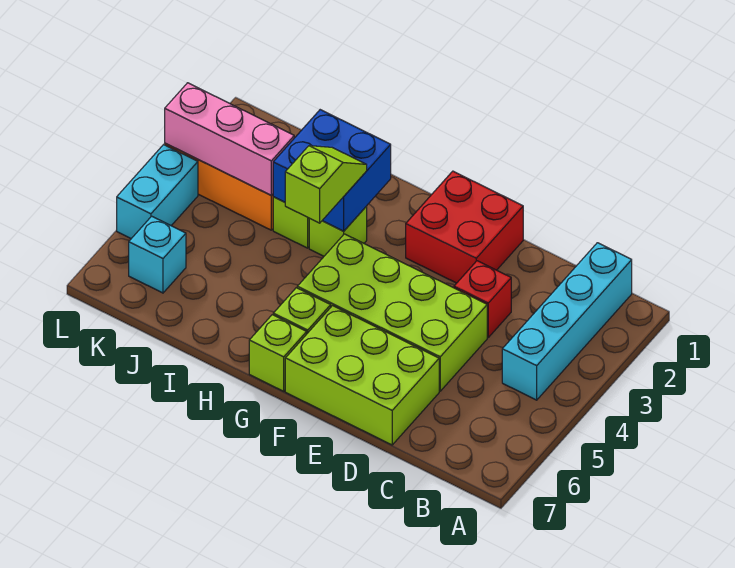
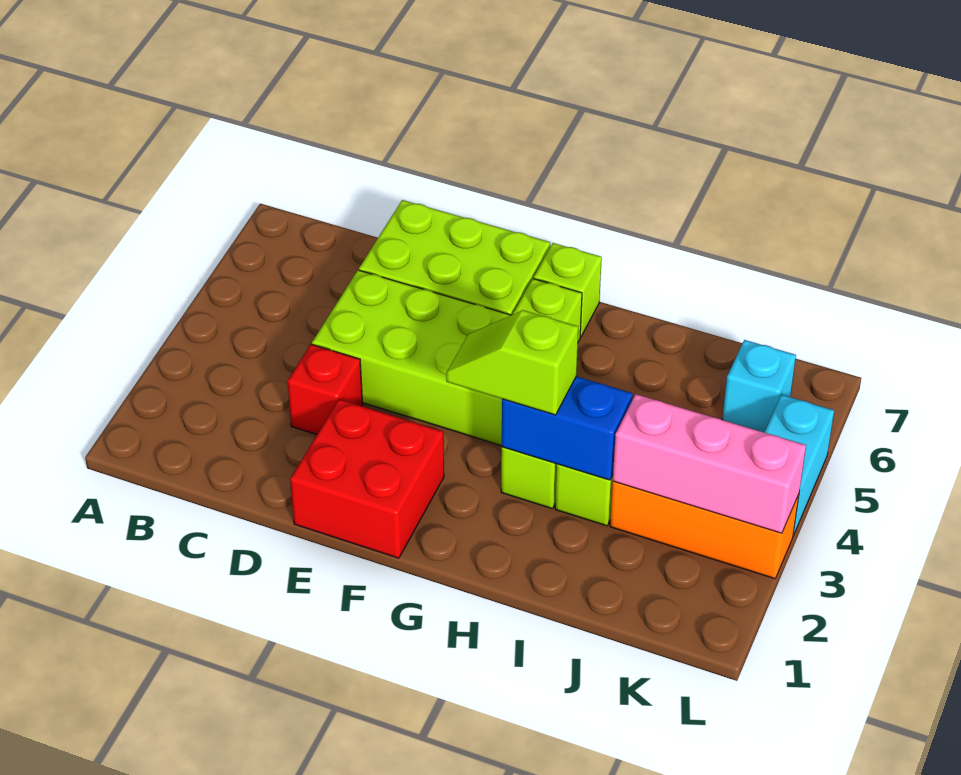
cyan brick B1:B4 level 1 -> none
blue brick H2:I3 level 2 -> blue brick H3:I3 level 2
lime slope H3:H4 level 3 top 4 -> lime slope G3:H3 level 3 top H

